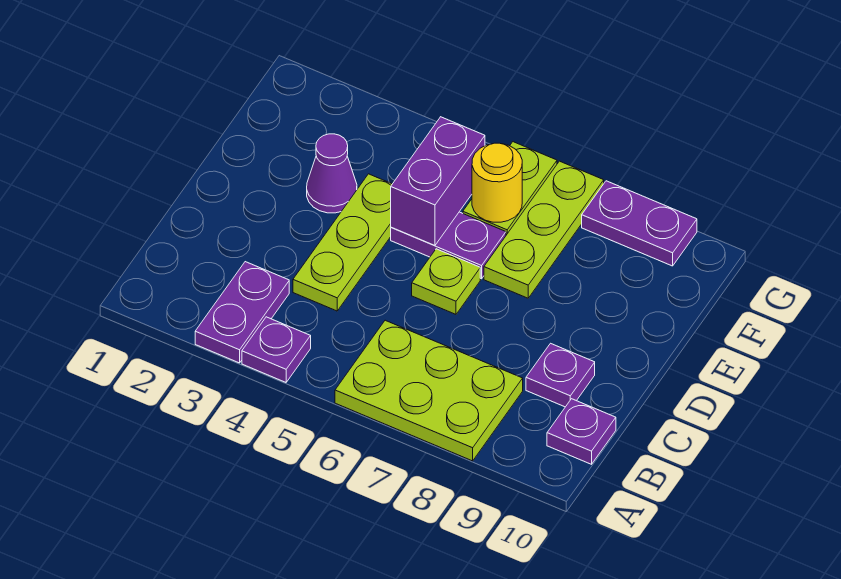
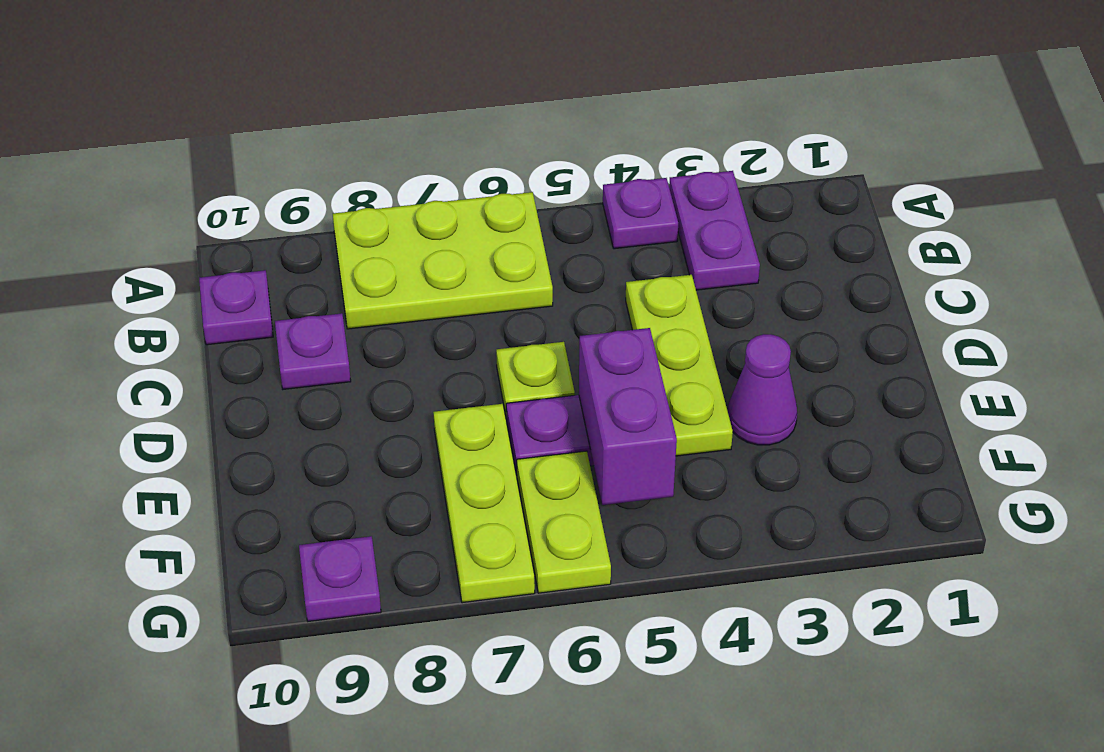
yellow round brick F6 level 2 -> none
purple plate G8:G9 level 1 -> purple plate G9 level 1

